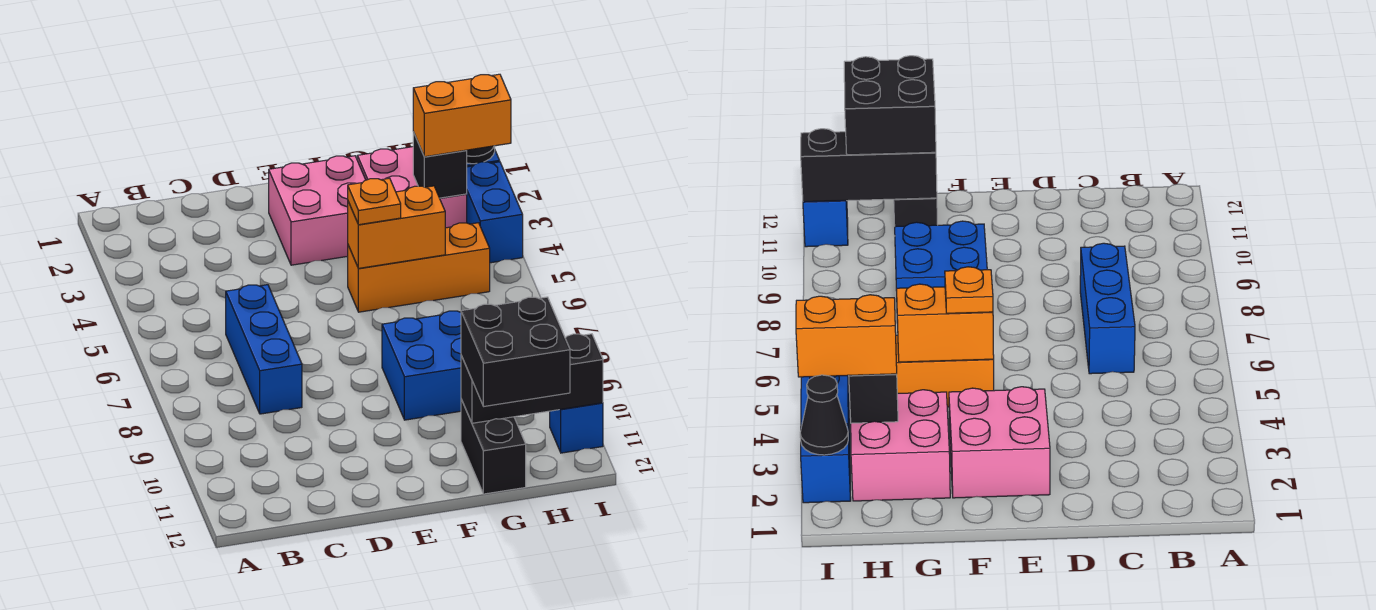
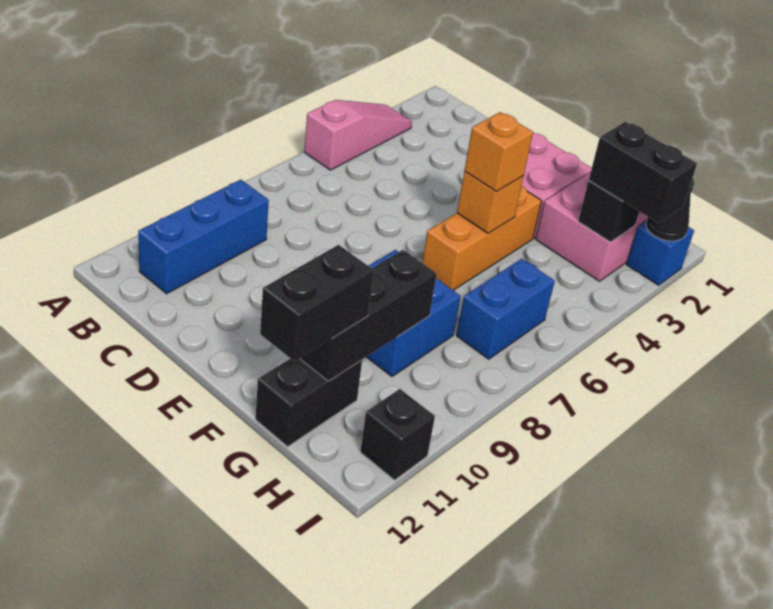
none -> pink slope A3:A5 level 1 top 5
blue brick C6:C8 level 1 -> blue brick B9:B11 level 1
orange brick F5:H5 level 1 -> orange brick F4:F6 level 1
orange brick F5:G5 level 2 -> orange brick F5 level 2
orange plate F5 level 3 -> orange brick F5 level 3
black brick G11:I11 level 2 -> black brick G9:G11 level 2
black brick G11:H12 level 3 -> black brick G11:G12 level 3
orange brick H3:I3 level 3 -> black brick H3:I3 level 3
blue brick I3:I4 level 1 -> blue brick H6:H7 level 1
blue brick I11 level 1 -> black brick I11 level 1

